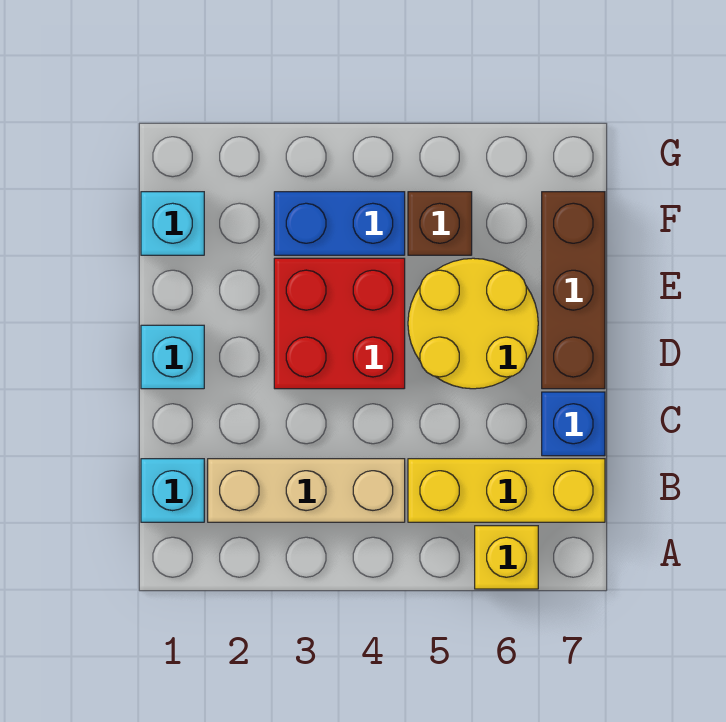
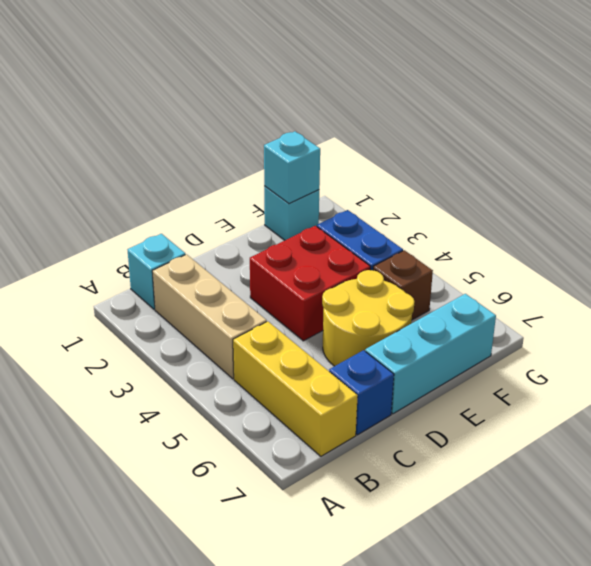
yellow brick A6 level 1 -> none
cyan brick D1 level 1 -> cyan brick F1 level 2
brown brick D7:F7 level 1 -> cyan brick D7:F7 level 1

